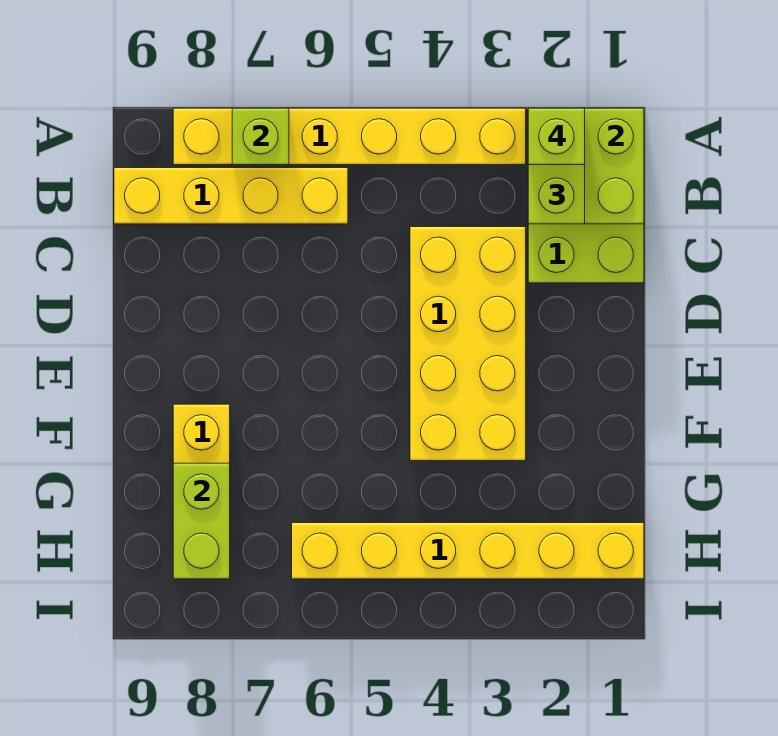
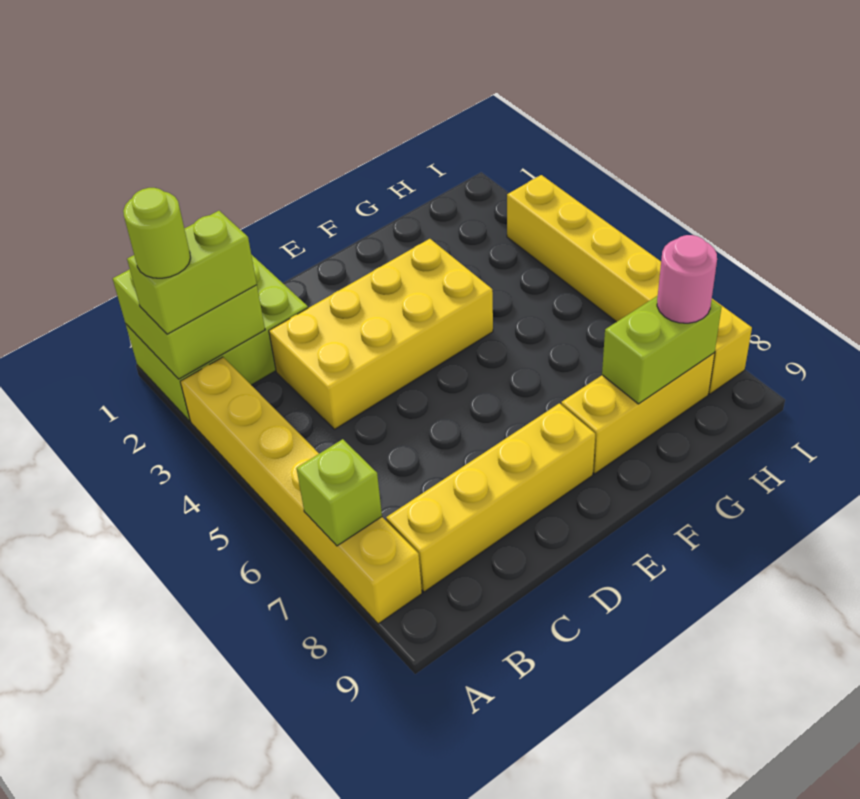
lime brick A2 level 4 -> lime round brick A2 level 4
yellow brick B6:B9 level 1 -> yellow brick B8:E8 level 1
yellow brick H1:H6 level 1 -> yellow brick I3:I8 level 1
none -> pink round brick H8 level 3

